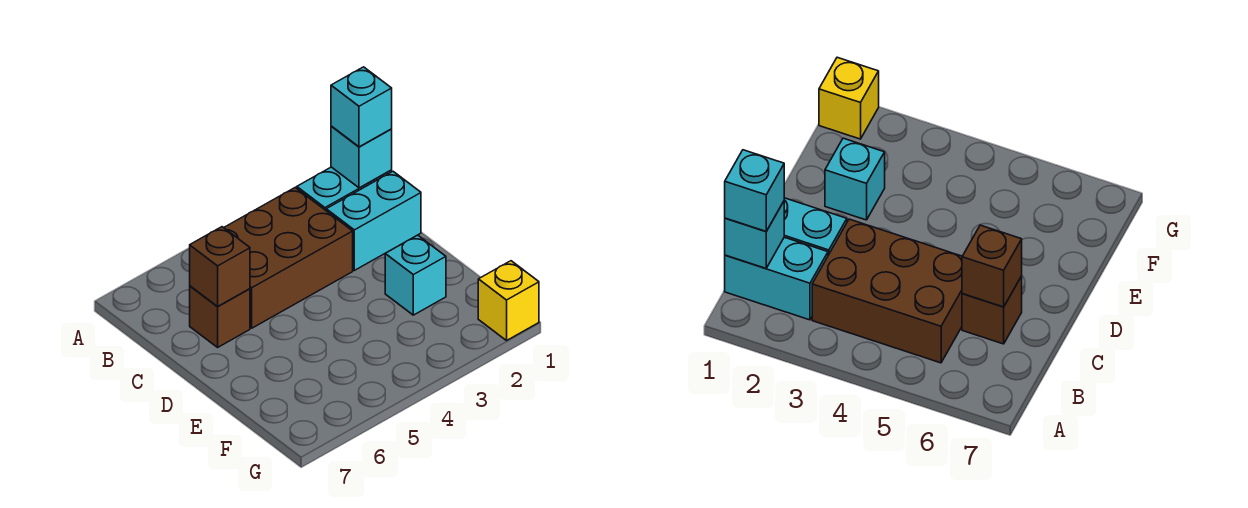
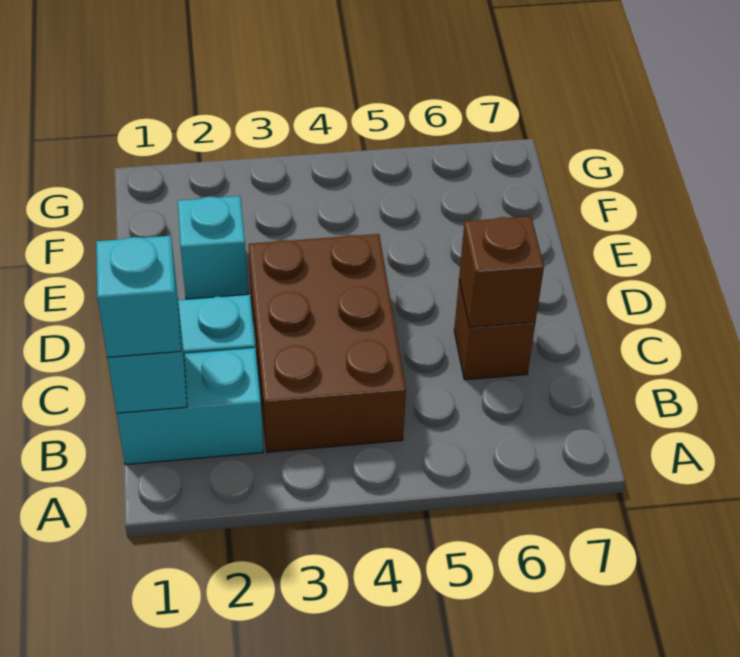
brown brick B3:C5 level 1 -> brown brick B3:D4 level 1
yellow brick G1 level 1 -> none

